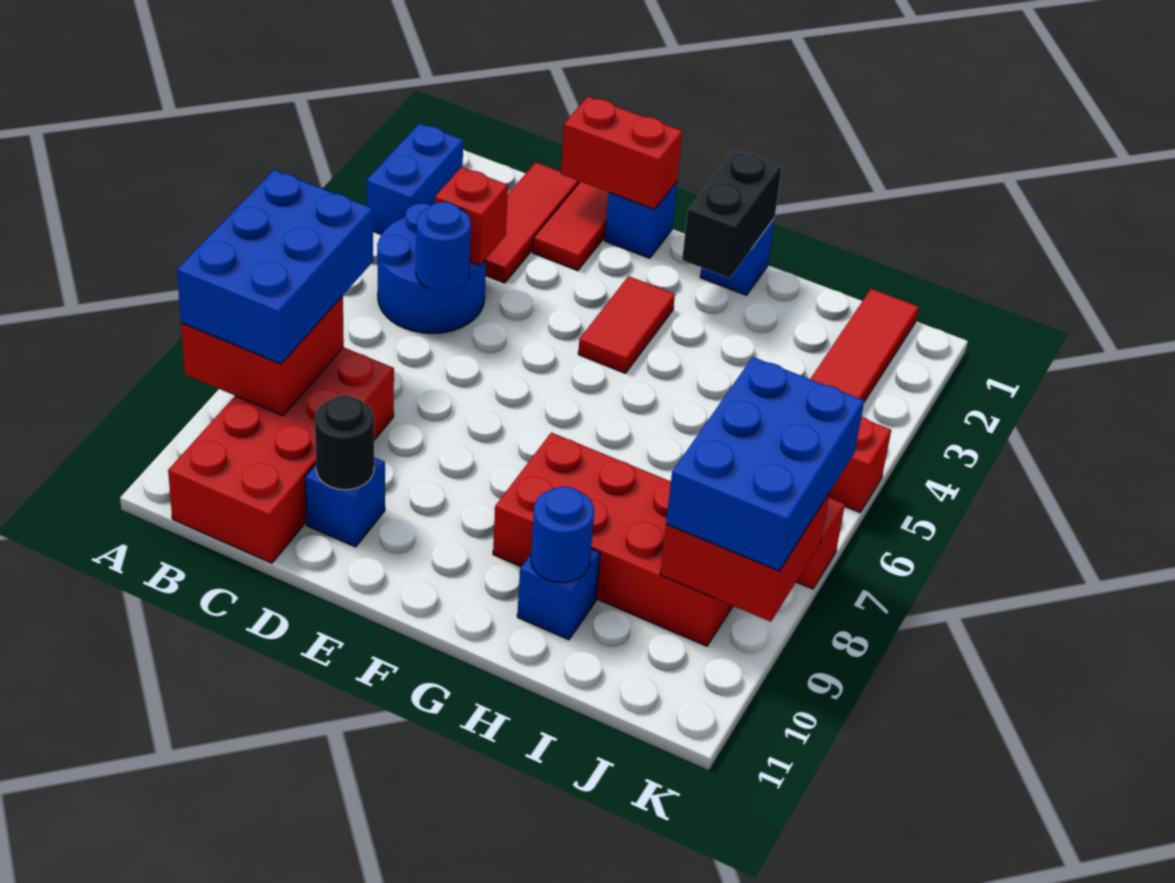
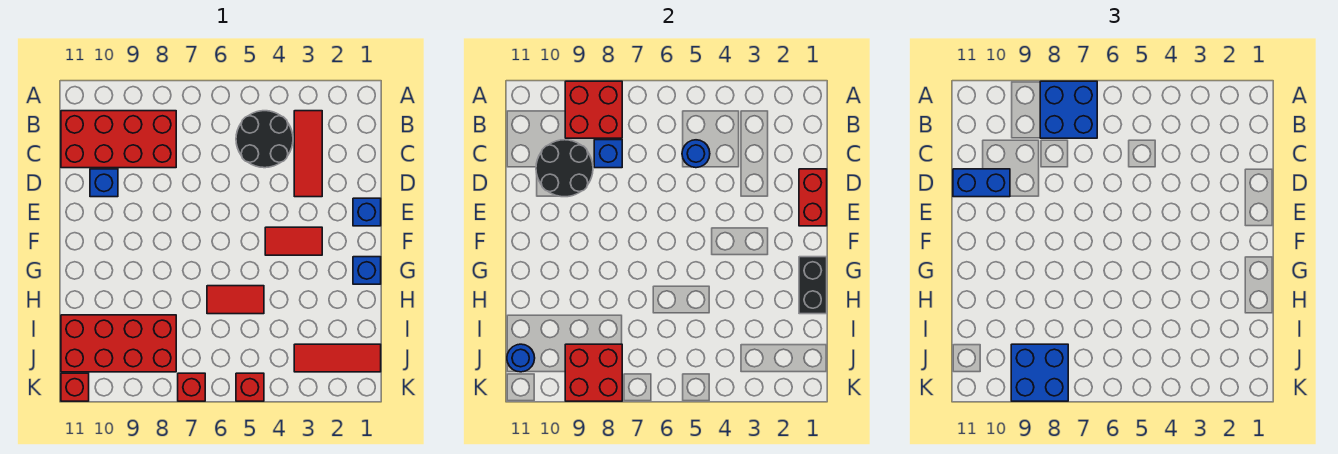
blue brick A2:A3 level 1 -> blue brick D10:D11 level 3
blue brick A7:B9 level 3 -> blue brick A7:B8 level 3
blue round brick B4:C5 level 1 -> black round brick B4:C5 level 1
red tile C1:C3 level 1 -> red tile B3:D3 level 1
red brick C4 level 2 -> red brick K11 level 1
red tile D1:D2 level 1 -> red tile H5:H6 level 1
black round brick D10 level 2 -> black round brick C9:D10 level 2
black brick G1:G2 level 2 -> black brick G1:H1 level 2
red brick G8:J9 level 1 -> red brick I8:J11 level 1
blue brick H10 level 1 -> blue brick C8 level 2
blue round brick H10 level 2 -> blue round brick J11 level 2
blue brick J7:K9 level 3 -> blue brick J8:K9 level 3

